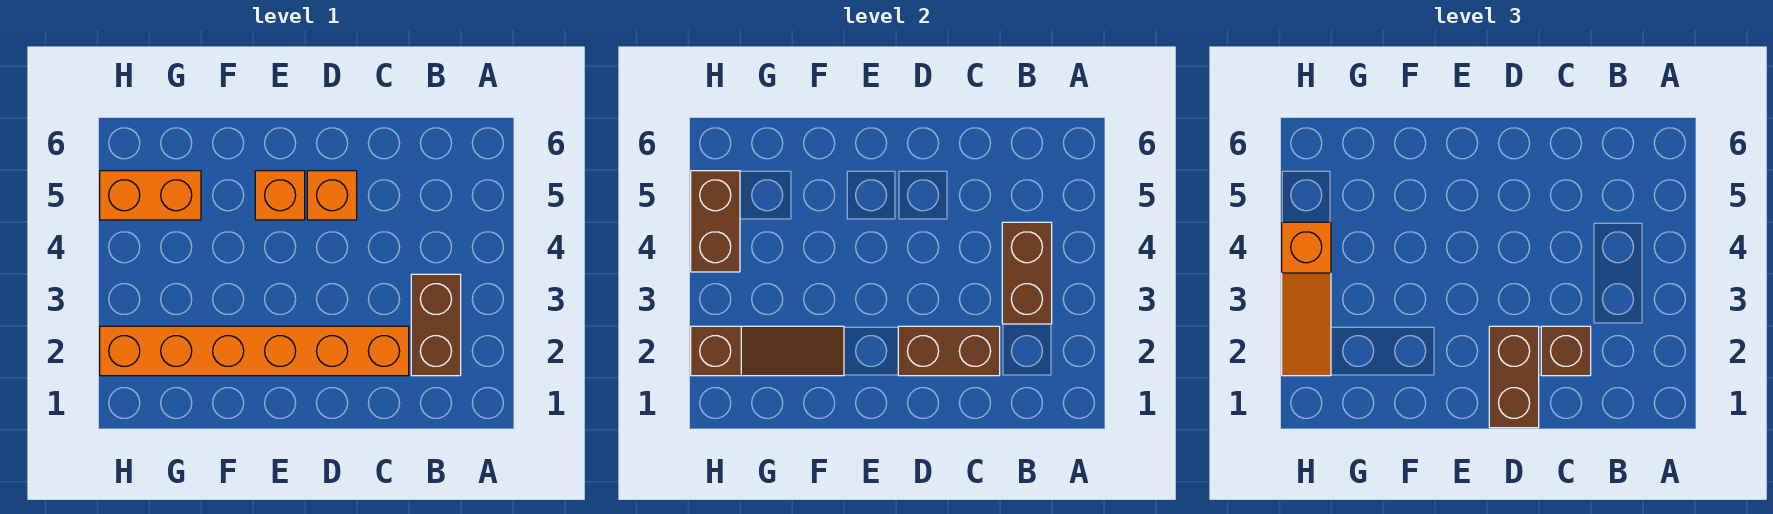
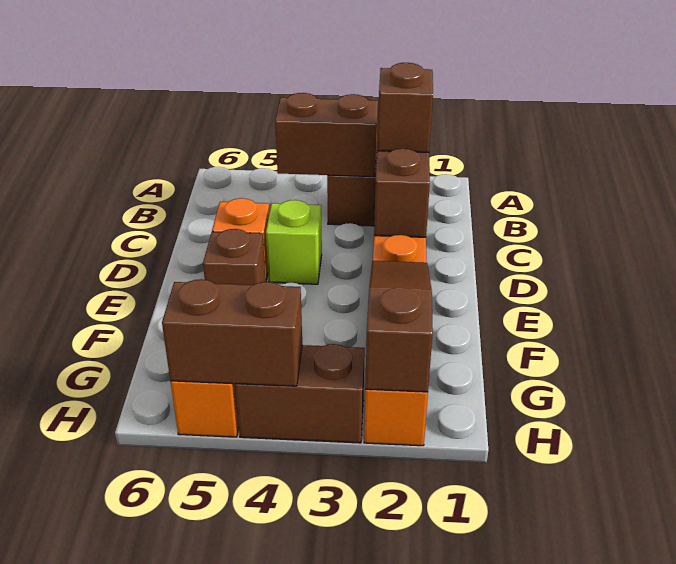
brown brick D1:D2 level 3 -> brown brick H3:H4 level 1
none -> lime brick D4 level 1
orange brick E5 level 1 -> brown brick E5 level 1
orange slope H2:H4 level 3 top 4 -> none

